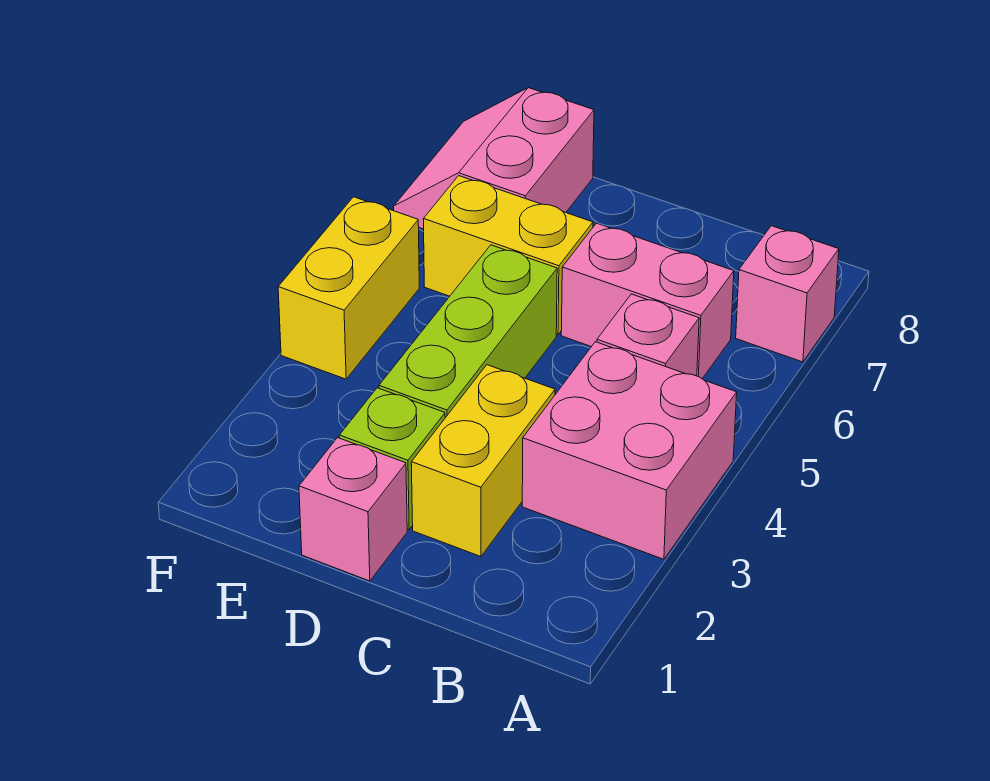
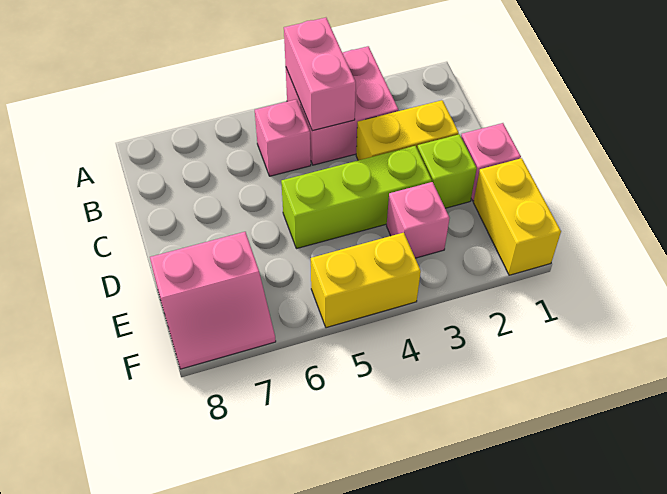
pink brick A7 level 1 -> pink brick E3 level 1
pink brick B6:C6 level 1 -> pink brick A4:B4 level 2
yellow brick D6:E6 level 1 -> yellow brick E1:F1 level 1

